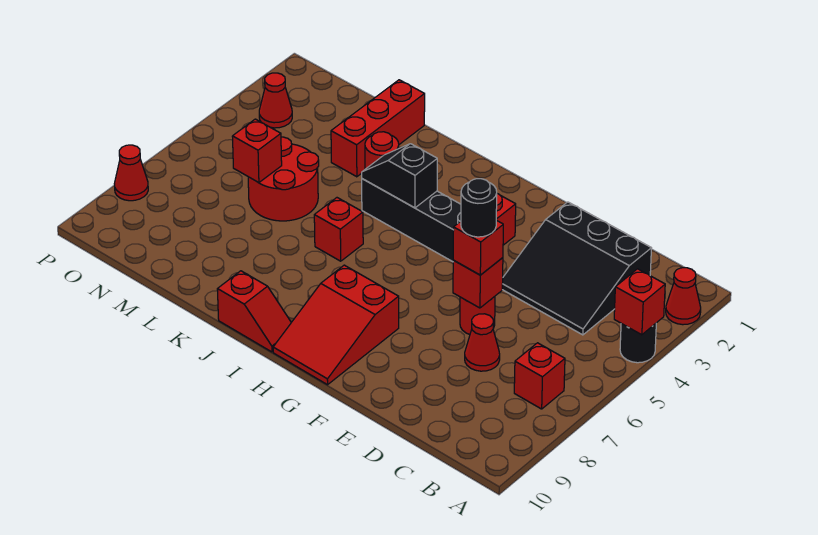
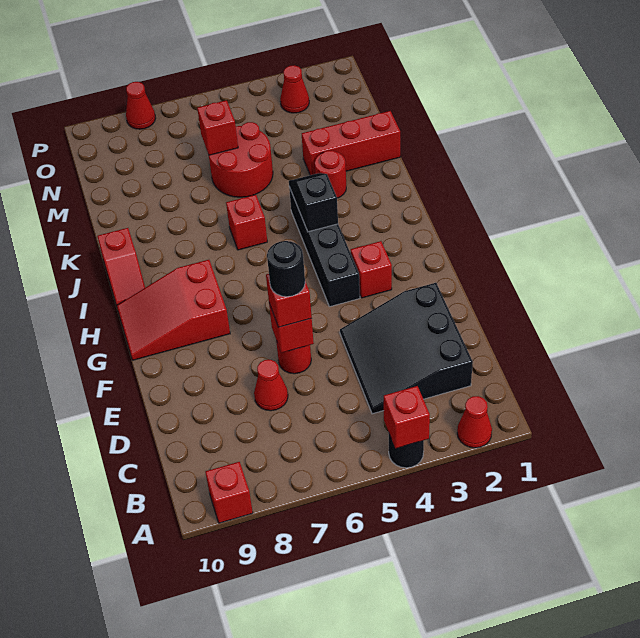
red brick B7 level 1 -> red brick A9 level 1

